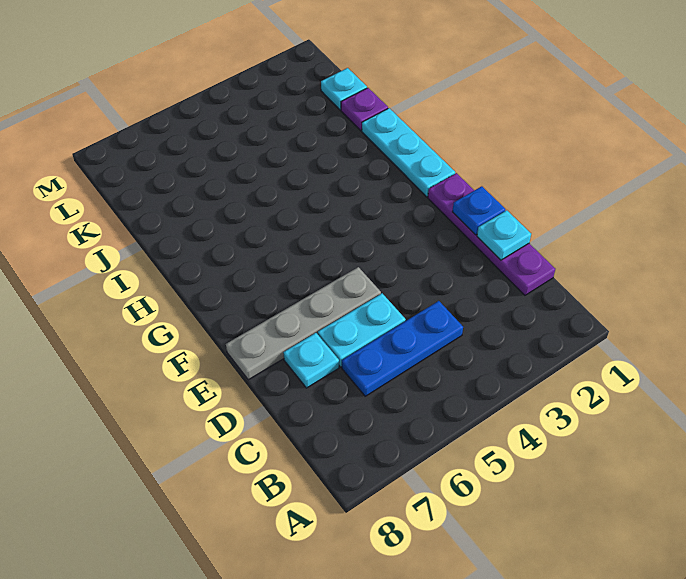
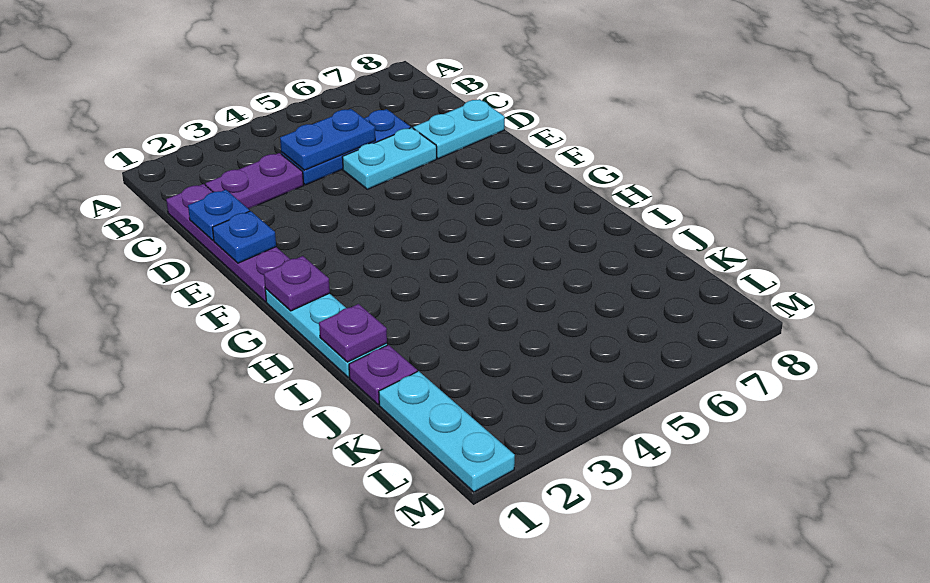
none -> purple plate C2:C3 level 1
none -> blue plate C4:C5 level 2
cyan plate D1 level 2 -> blue plate D1 level 2
cyan plate D7 level 1 -> cyan plate D7:D8 level 1
grey plate E5:E8 level 1 -> none
none -> purple plate G1 level 2
none -> purple plate I1 level 2
cyan plate K1 level 1 -> cyan plate K1:M1 level 1

